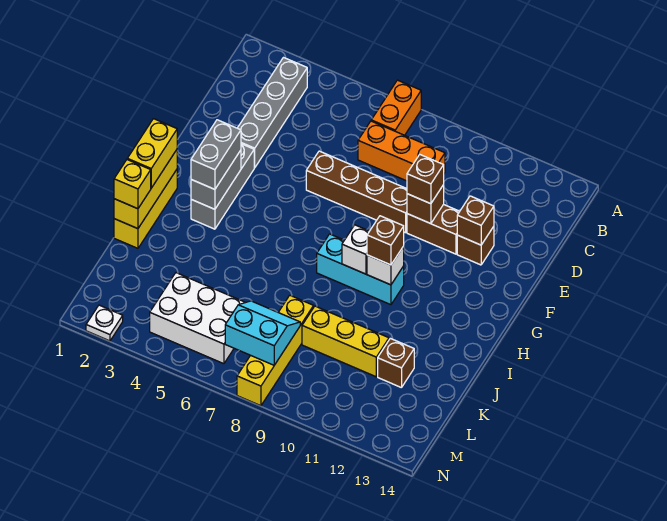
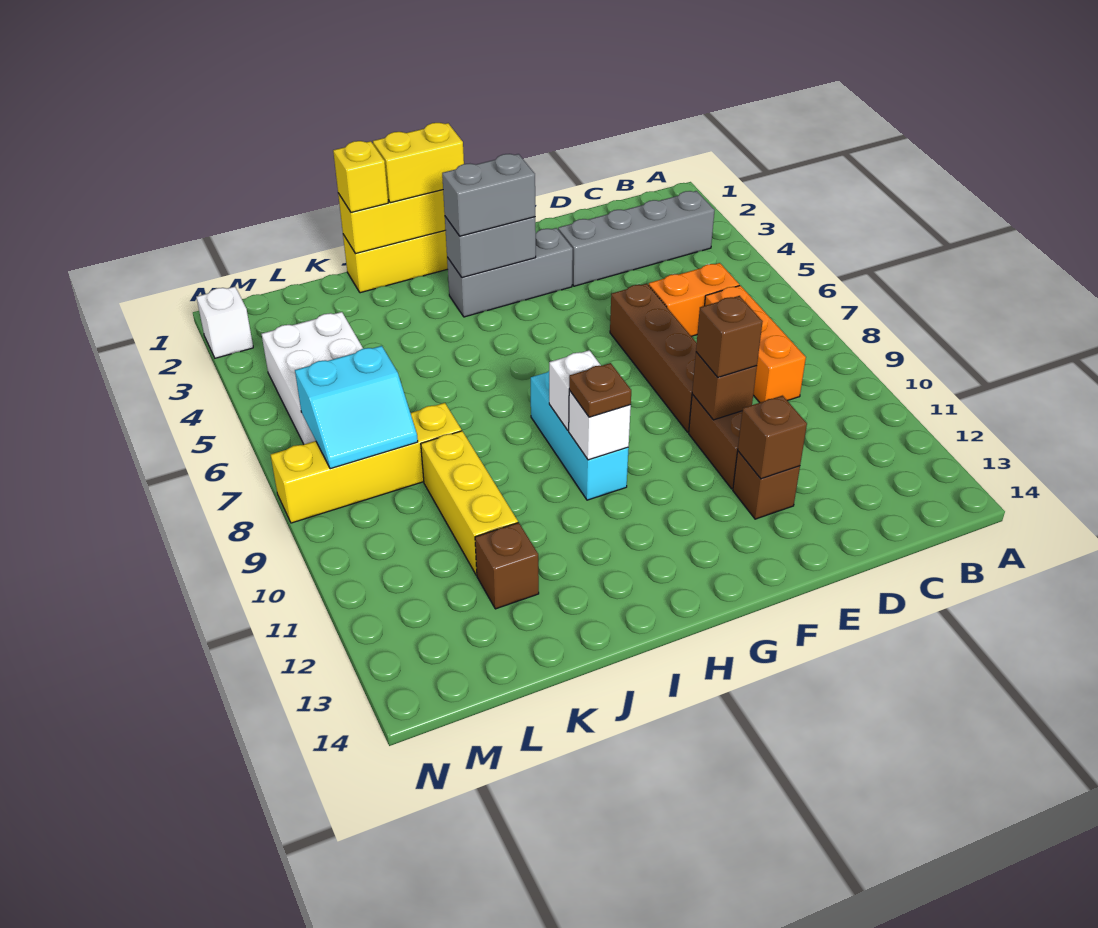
orange brick A7:B7 level 1 -> orange brick C6:D6 level 1
brown brick H10 level 3 -> brown plate H10 level 3
cyan slope L7:M8 level 2 top M -> cyan slope L7:M8 level 2 top 7
white plate N2 level 1 -> white brick N2 level 1

